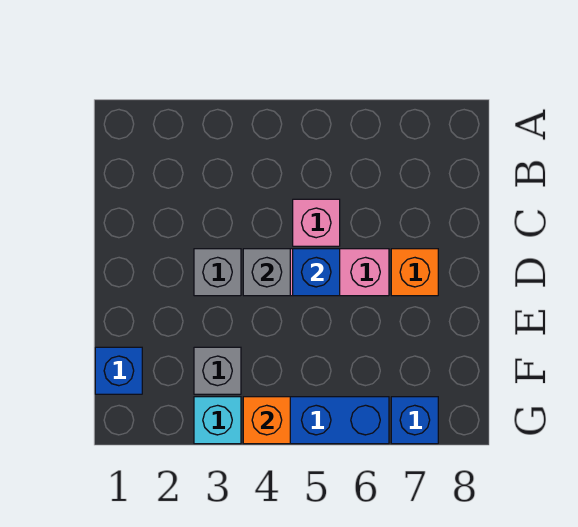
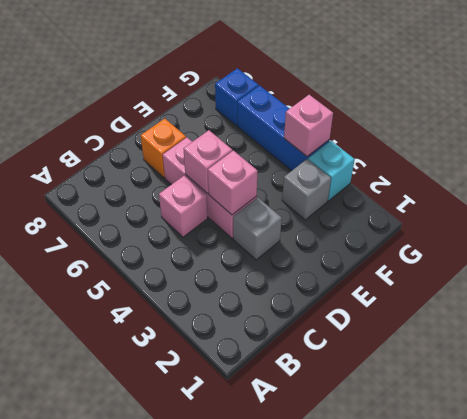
grey brick D4 level 2 -> pink brick D4 level 2
blue brick D5 level 2 -> pink brick D5 level 2
blue brick F1 level 1 -> none
orange brick G4 level 2 -> pink brick G4 level 2

